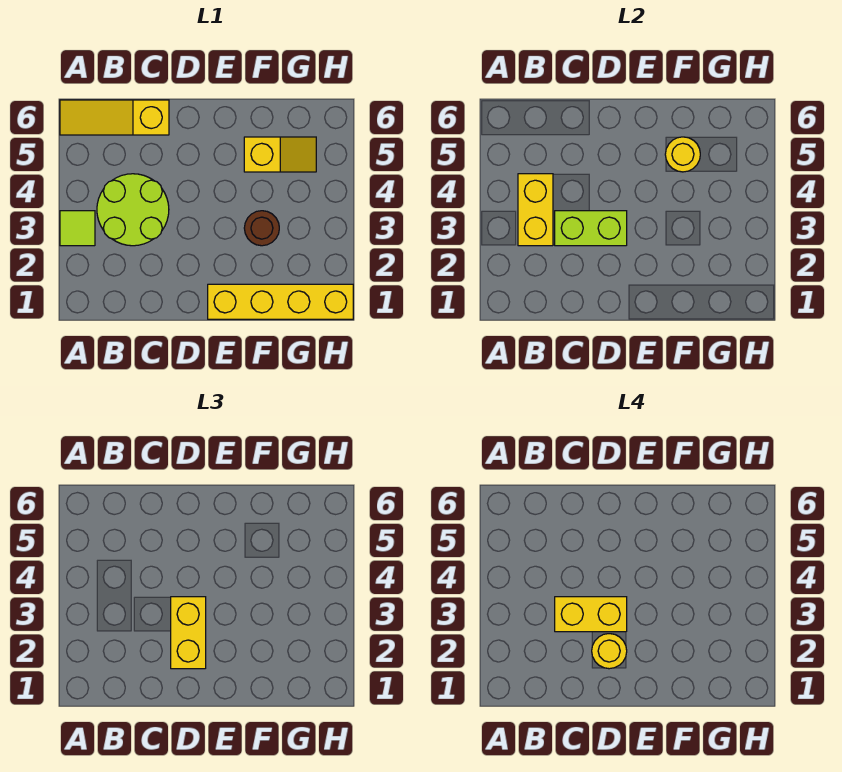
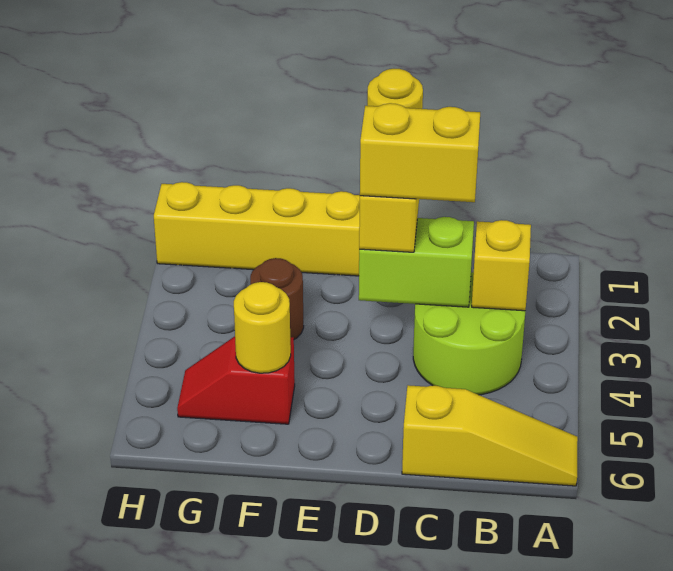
lime tile A3 level 1 -> none
yellow brick B3:B4 level 2 -> yellow brick B3 level 2
yellow slope F5:G5 level 1 top F -> red slope F5:G5 level 1 top F

